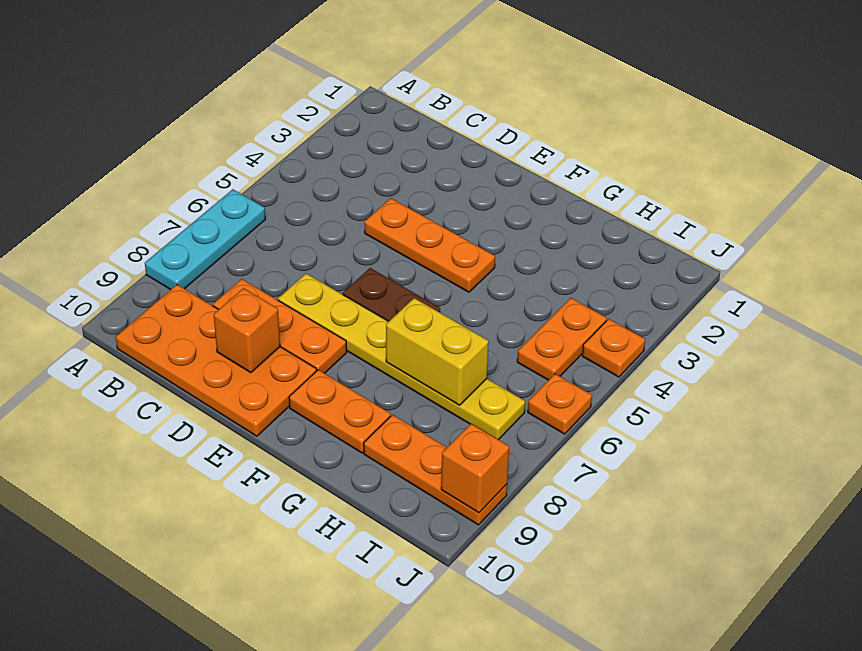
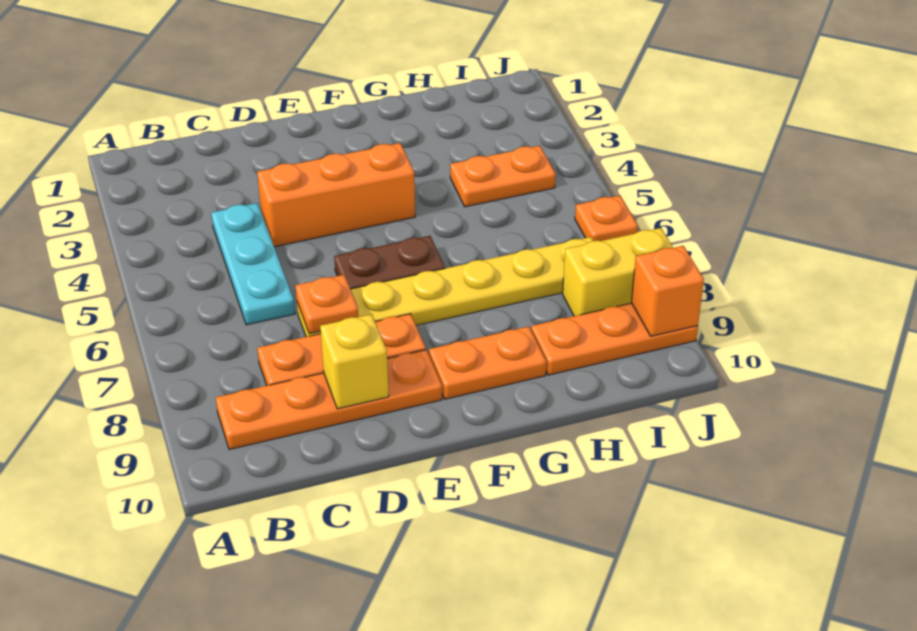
cyan plate A6:A8 level 1 -> cyan plate C4:C6 level 1
orange plate B9:E10 level 1 -> orange plate B9:E9 level 1
orange plate D4:F4 level 1 -> orange brick D4:F4 level 1
orange brick D9 level 2 -> yellow brick D9 level 2
yellow brick G7:H7 level 2 -> yellow brick I8:J8 level 1
orange plate I4:I5 level 1 -> orange plate H4:I4 level 1
orange plate J4 level 1 -> orange plate D7 level 2

